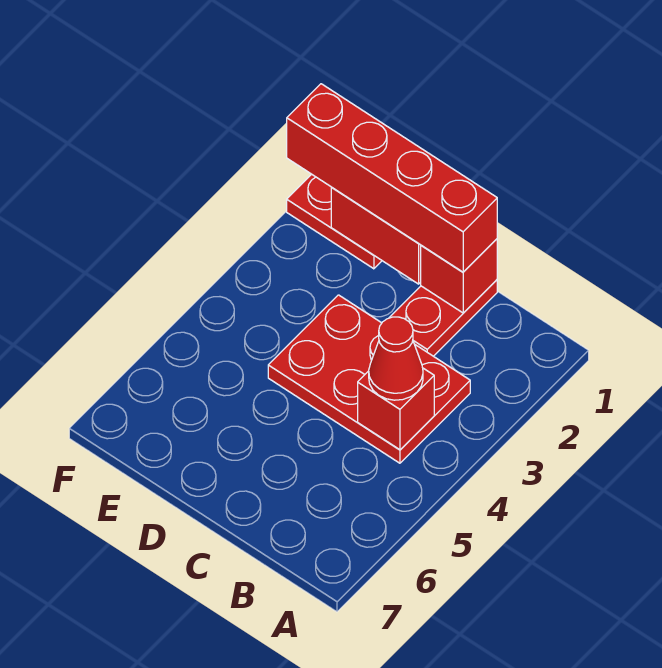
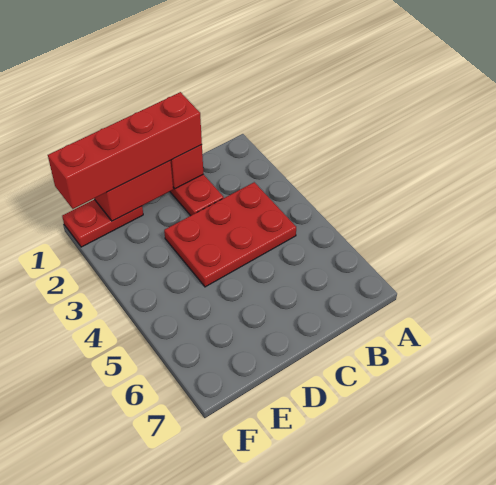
red brick B4 level 2 -> none
red cone B4 level 3 -> none

